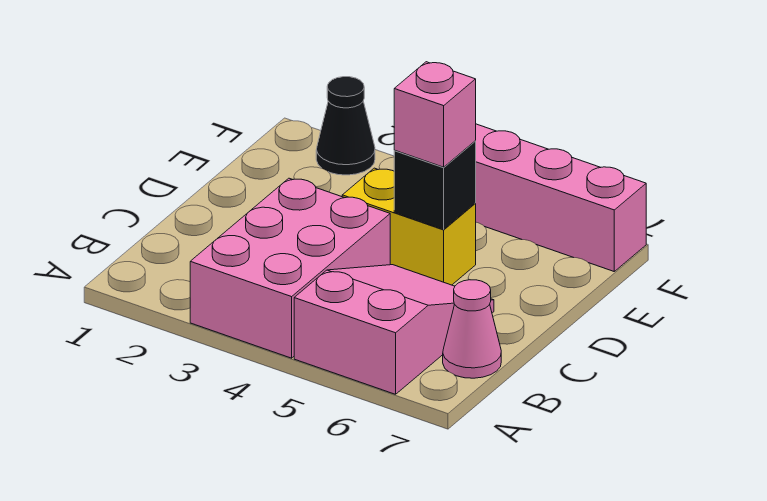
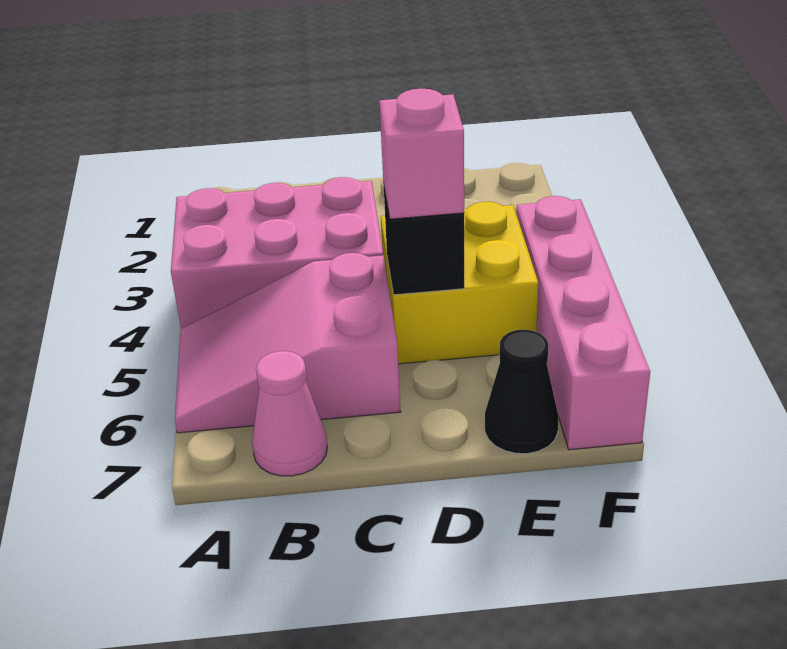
pink slope A5:C6 level 1 top A -> pink slope A5:C6 level 1 top C
yellow brick D4:D5 level 1 -> yellow brick D4:E5 level 1
black cone F2 level 1 -> black cone E7 level 1

